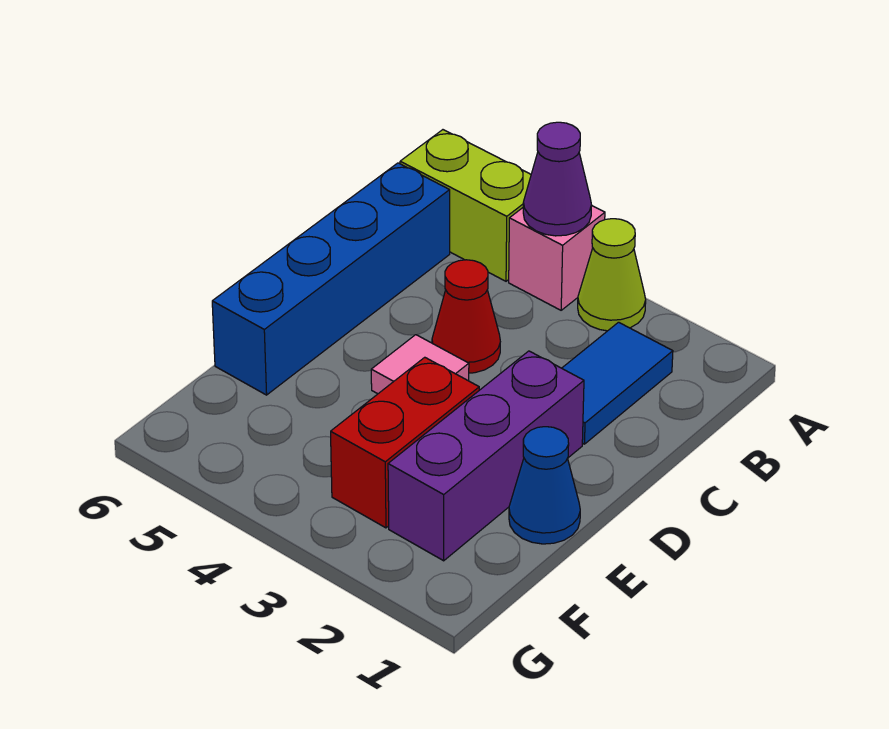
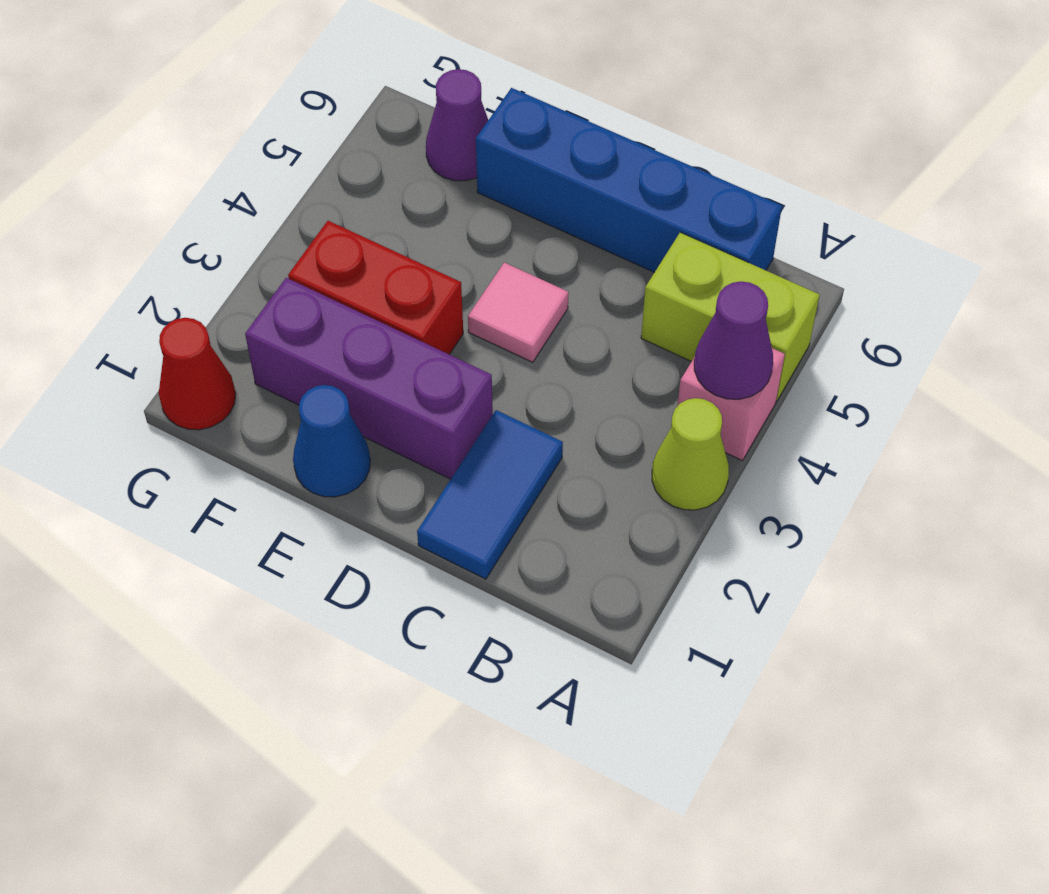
lime brick A5:A6 level 1 -> lime brick A5:B5 level 1
blue tile B2:C2 level 1 -> blue tile C1:C2 level 1
red cone C4 level 1 -> red cone G1 level 1
none -> purple cone F6 level 1

